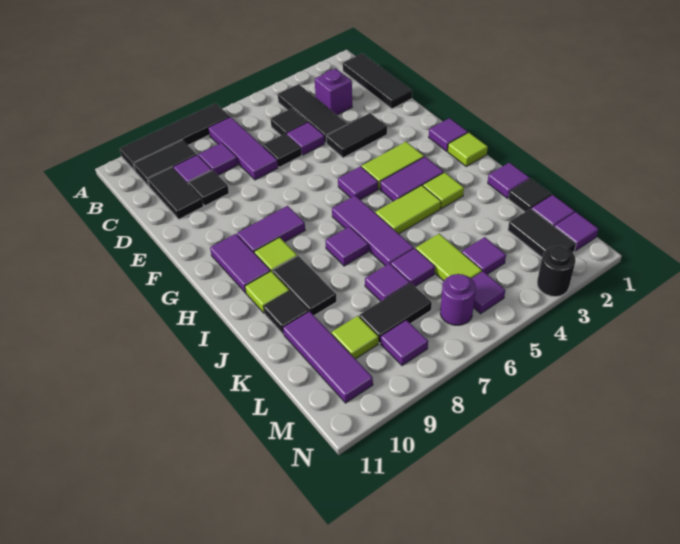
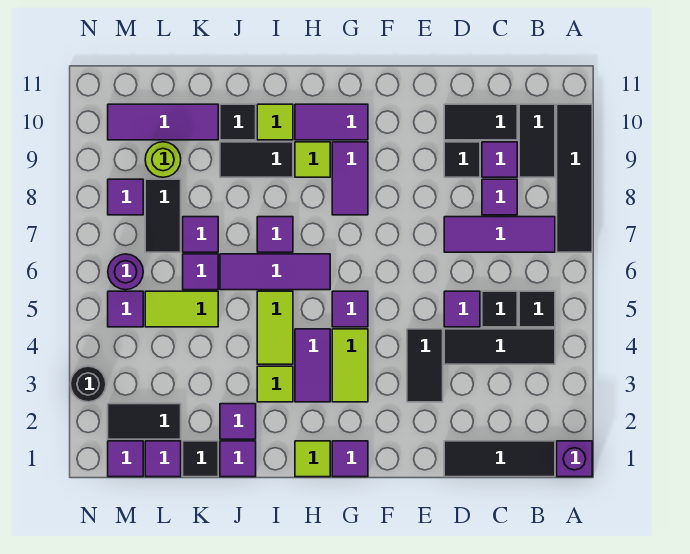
purple brick C3 level 1 -> purple brick A1 level 1
black tile D6 level 1 -> black tile B5 level 1
purple tile L4 level 1 -> purple tile J2 level 1
lime tile L9 level 1 -> lime round brick L9 level 1

